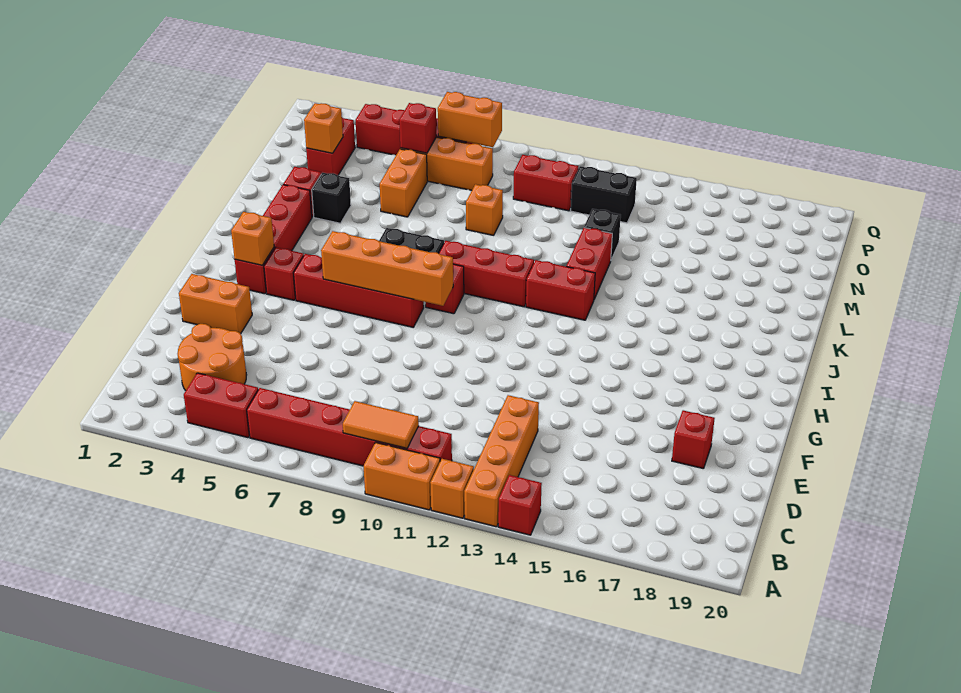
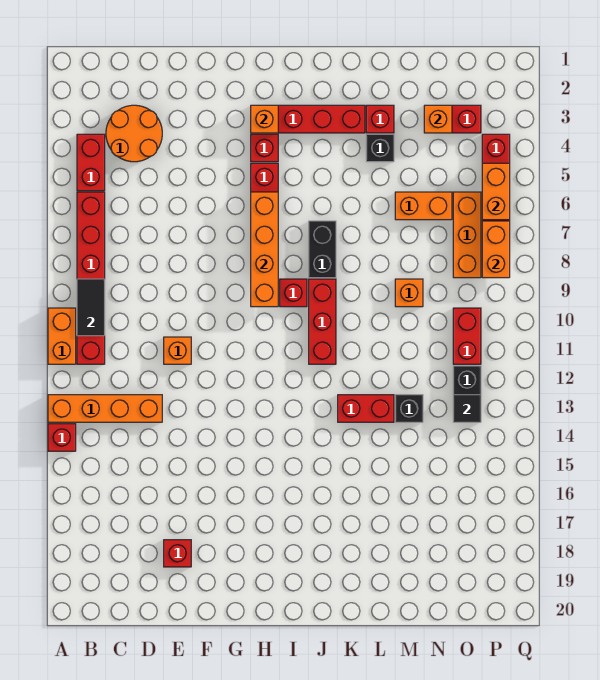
orange brick A12 level 1 -> orange brick E11 level 1
orange tile B9:B10 level 2 -> black tile B9:B10 level 2
orange brick F2:F3 level 1 -> orange brick P5:P6 level 2
red brick J12:J13 level 1 -> none
red brick O6 level 2 -> none
none -> black tile O13 level 2

